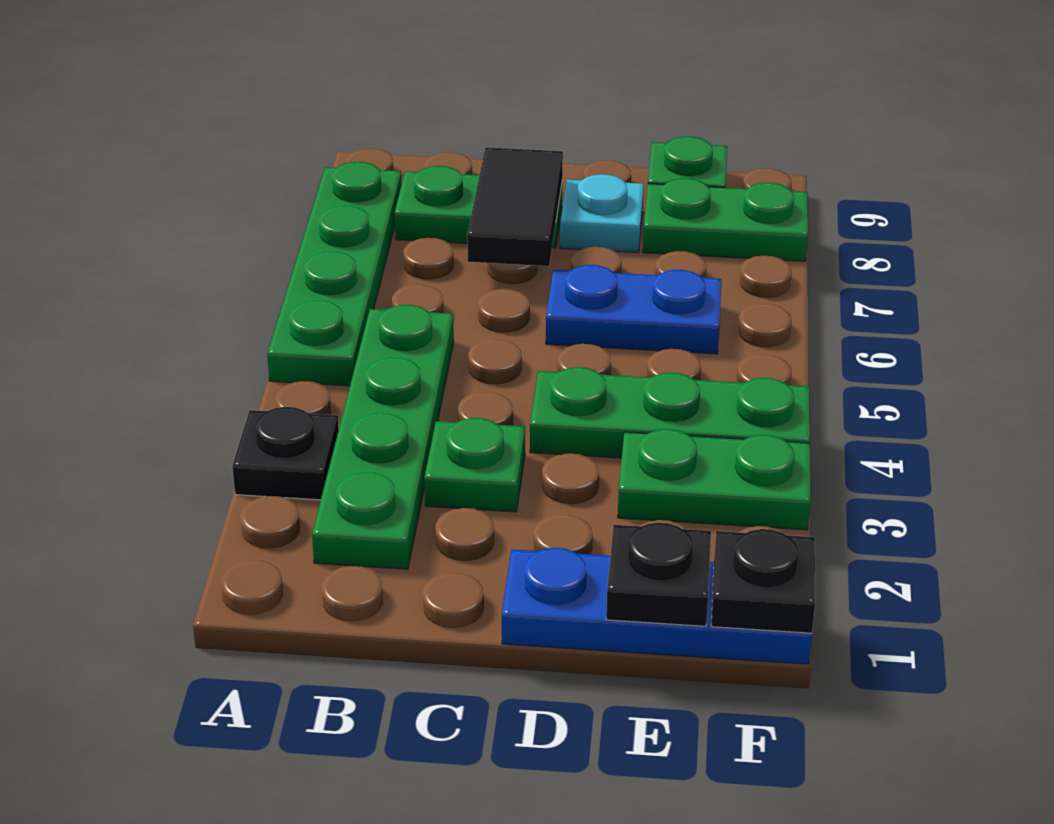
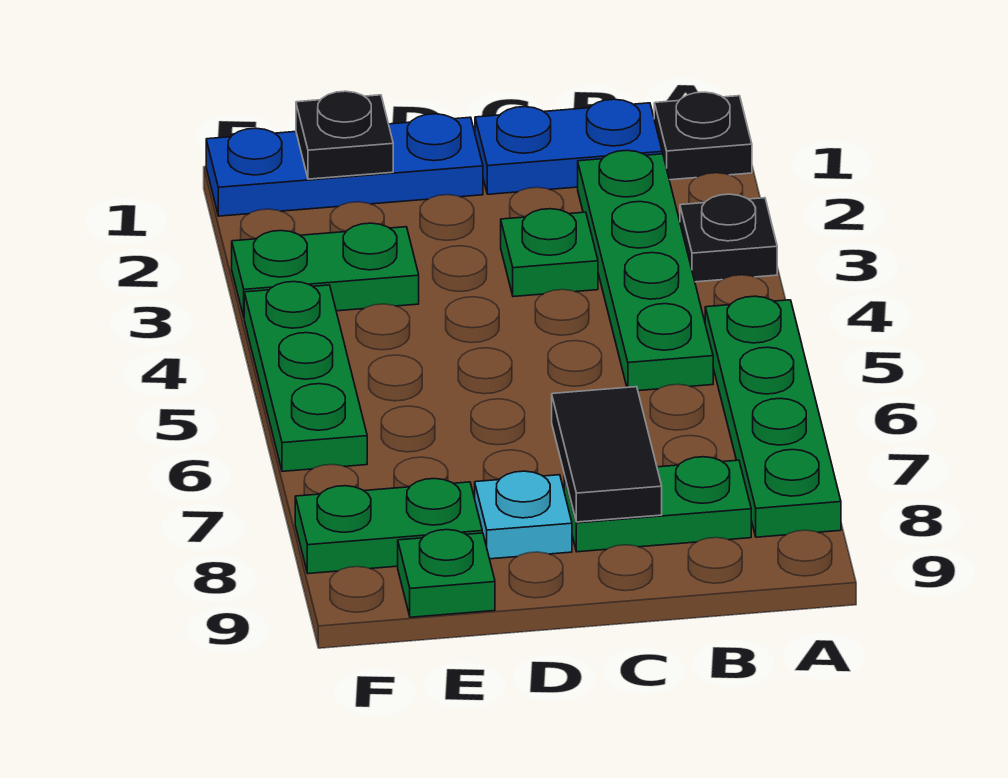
green plate D4:F4 level 1 -> green plate F4:F6 level 1
blue plate D6:E6 level 1 -> blue plate B1:C1 level 1
black plate F1 level 2 -> black plate A1 level 1

